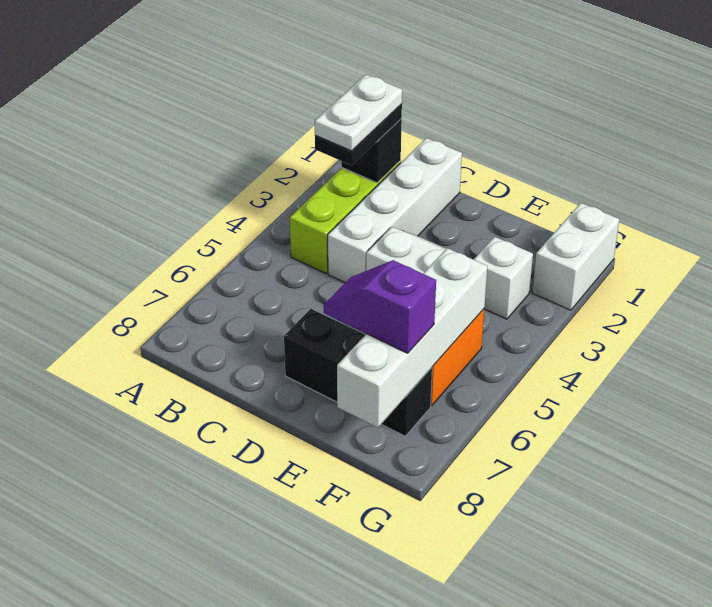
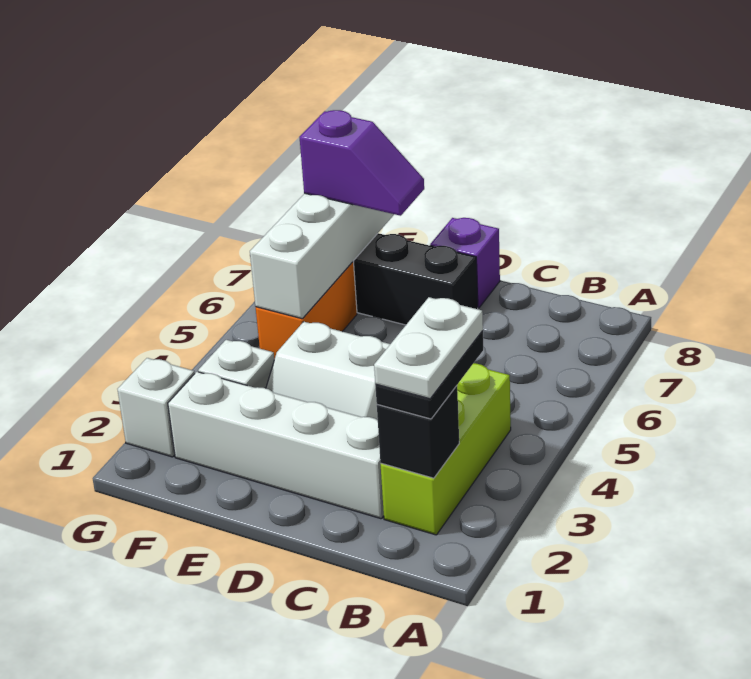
white brick C1:C4 level 1 -> white brick C2:F2 level 1
none -> purple brick D8 level 1
white brick G1:G2 level 1 -> white brick G2 level 1

